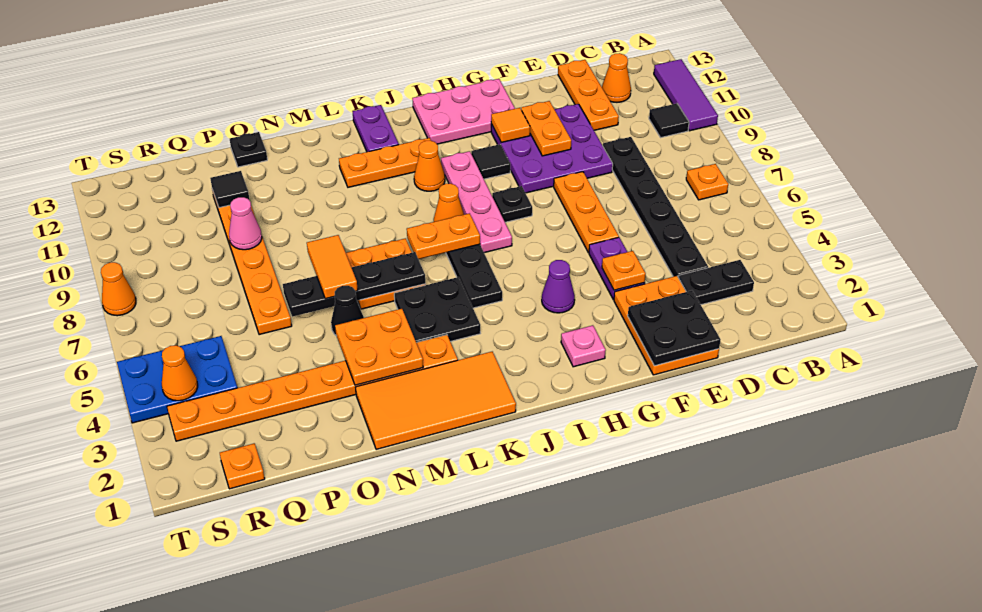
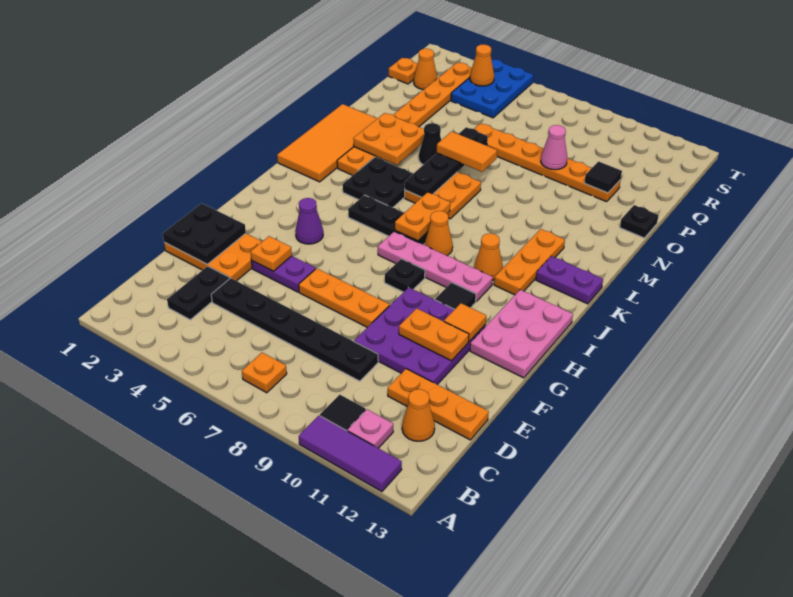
pink plate H2 level 1 -> pink plate B11 level 1
orange cone T8 level 1 -> orange cone R2 level 1

